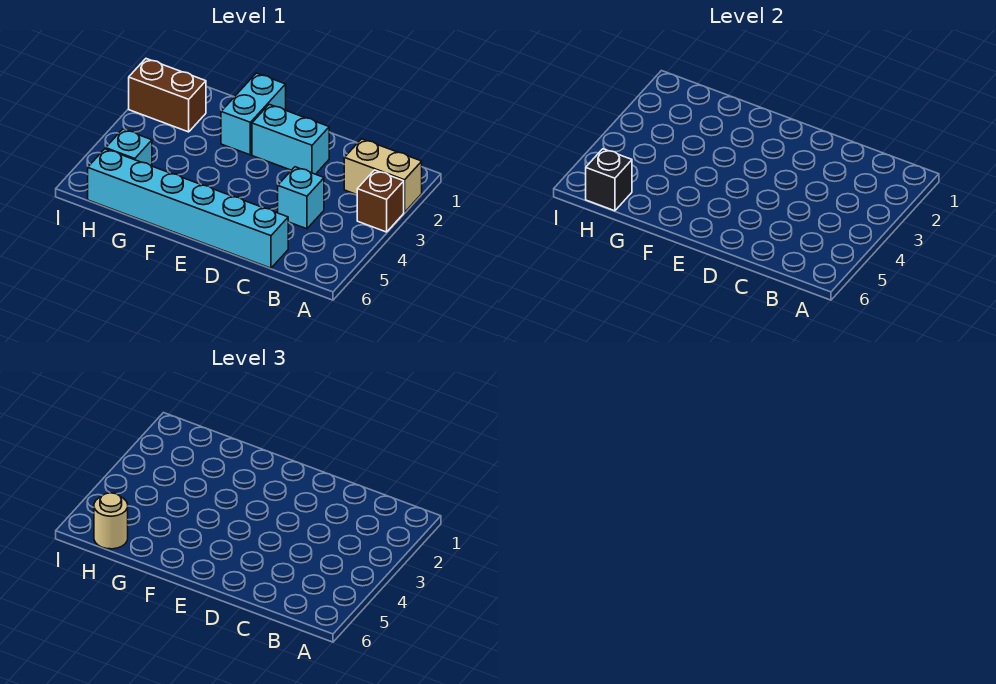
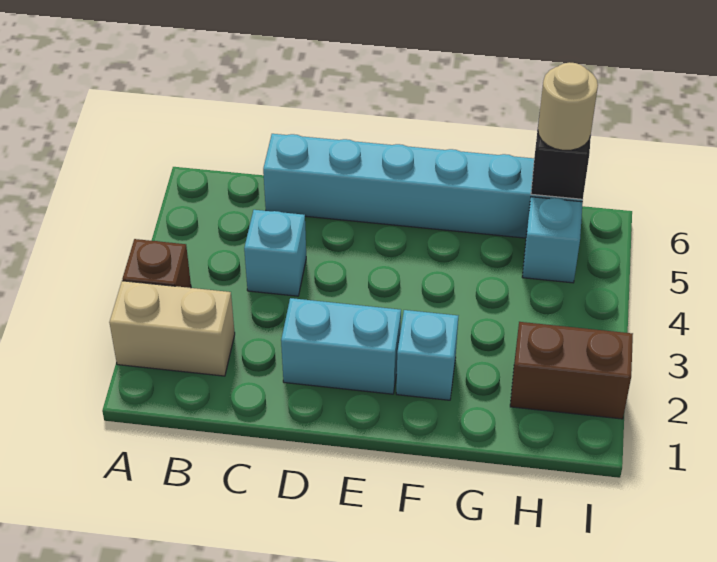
cyan brick F1:F2 level 1 -> cyan brick F2 level 1

